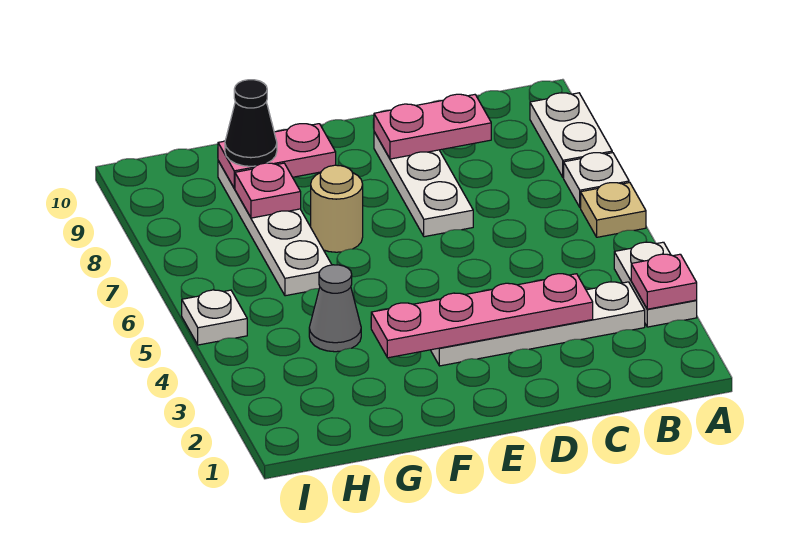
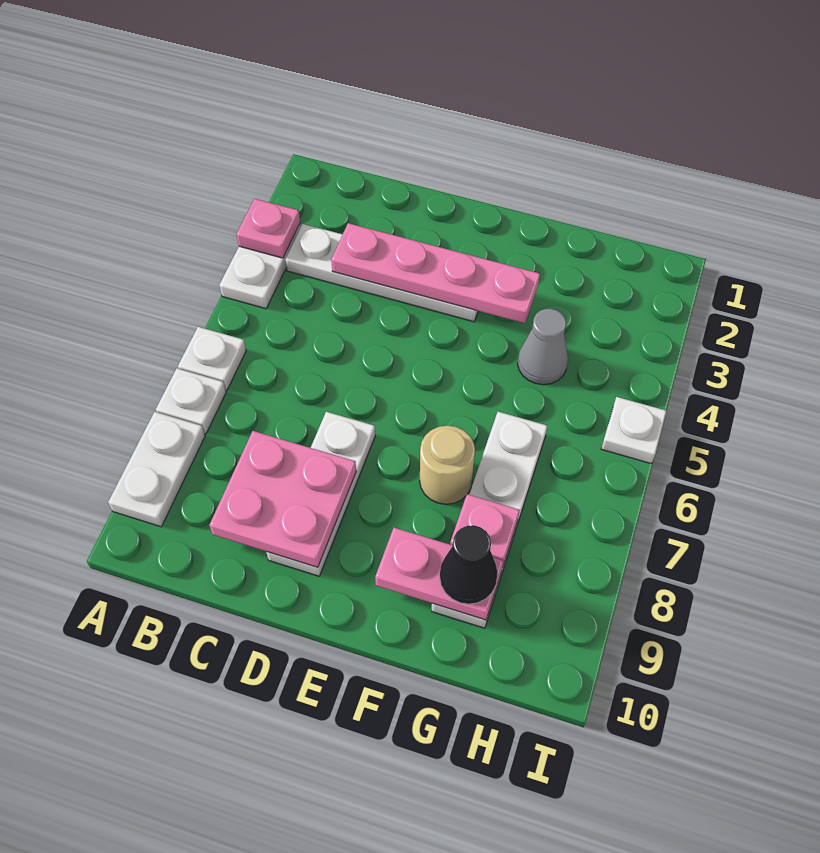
tan plate A6 level 1 -> white plate A6 level 1
pink plate C9:D9 level 2 -> pink plate C8:D9 level 2

